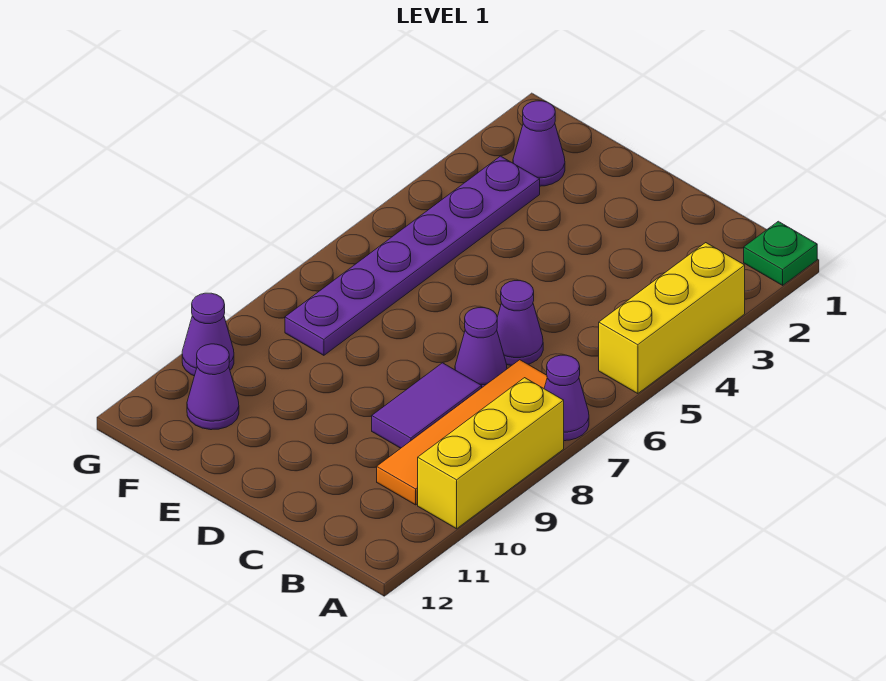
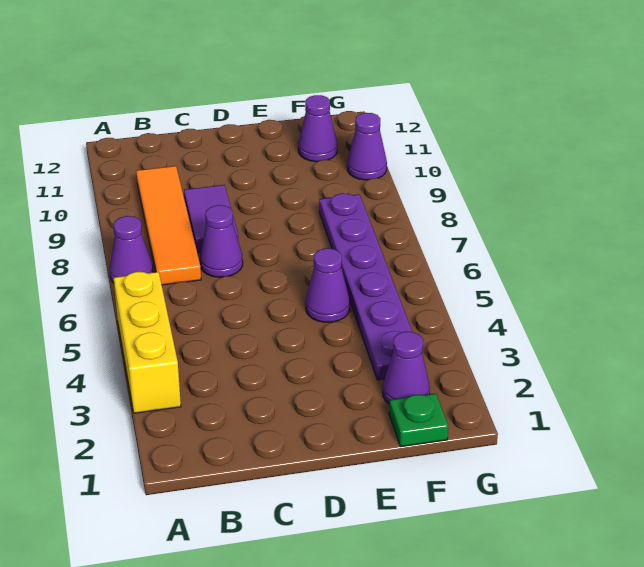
green plate A1 level 1 -> green plate F1 level 1
yellow brick A8:A10 level 1 -> none
purple cone C6 level 1 -> purple cone E5 level 1

